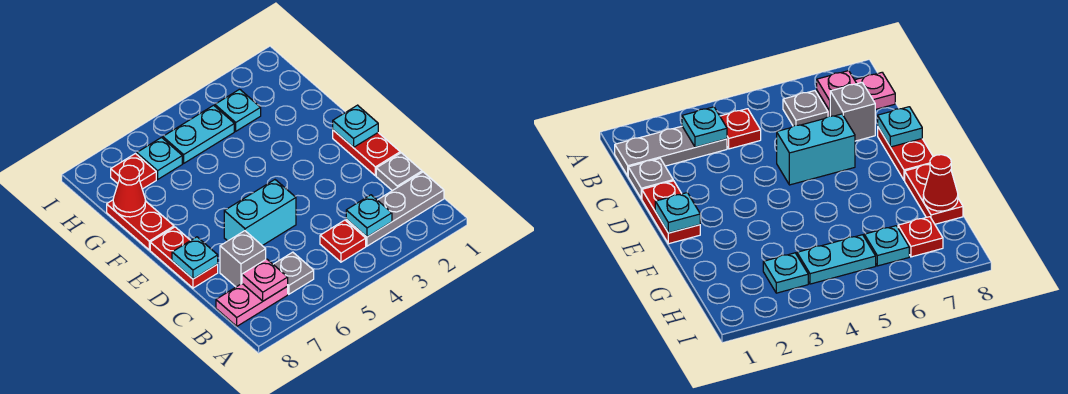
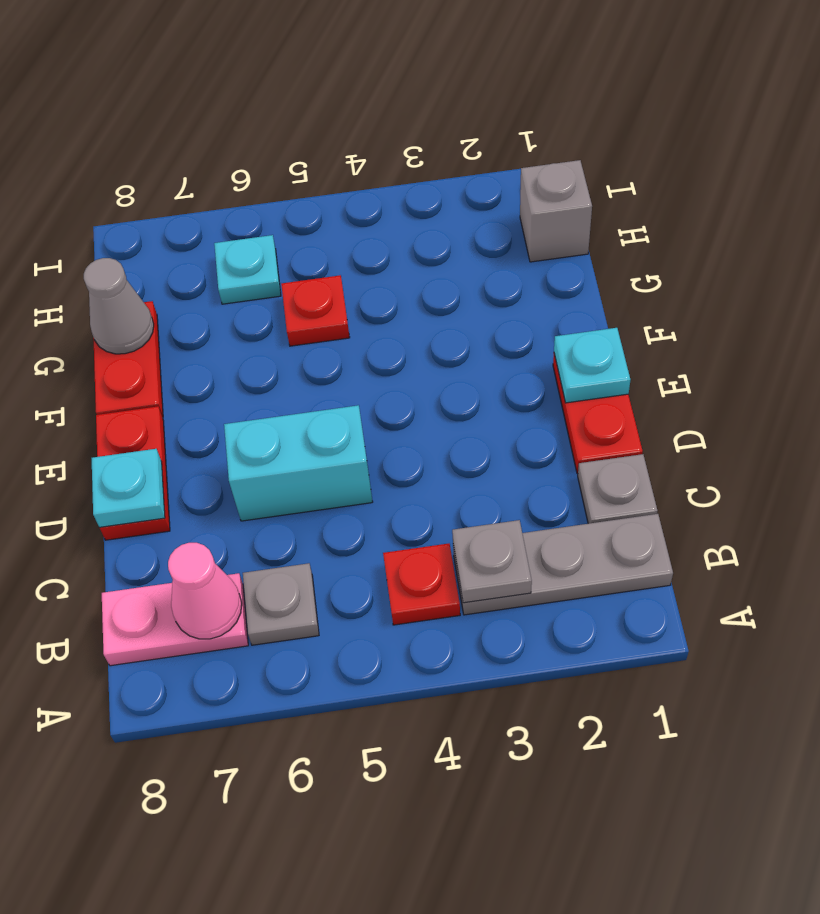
cyan plate B3 level 2 -> grey plate B3 level 2
pink plate B7 level 2 -> pink cone B7 level 2
grey brick C7 level 1 -> grey brick H1 level 1
red cone G8 level 2 -> grey cone G8 level 2
cyan plate H3 level 1 -> none
cyan plate H4:H5 level 1 -> none
red plate H7 level 1 -> red plate G5 level 1

